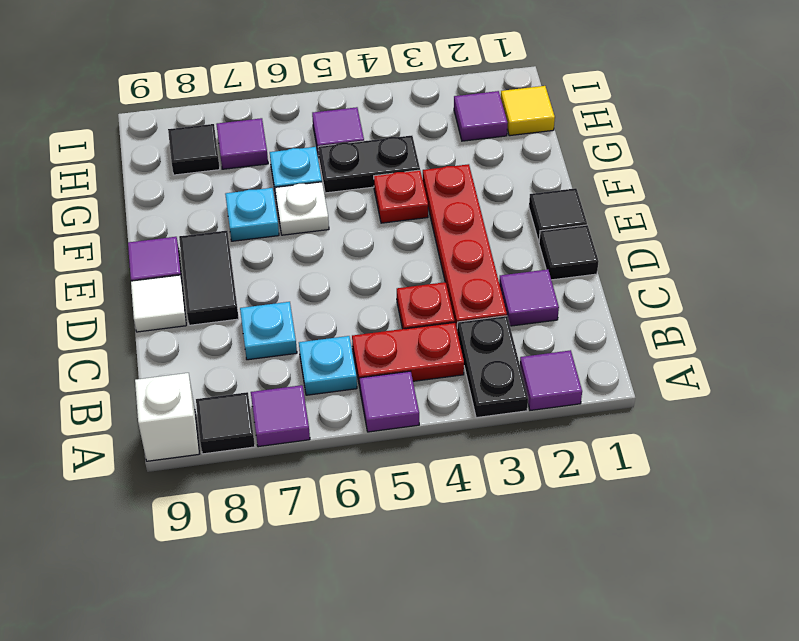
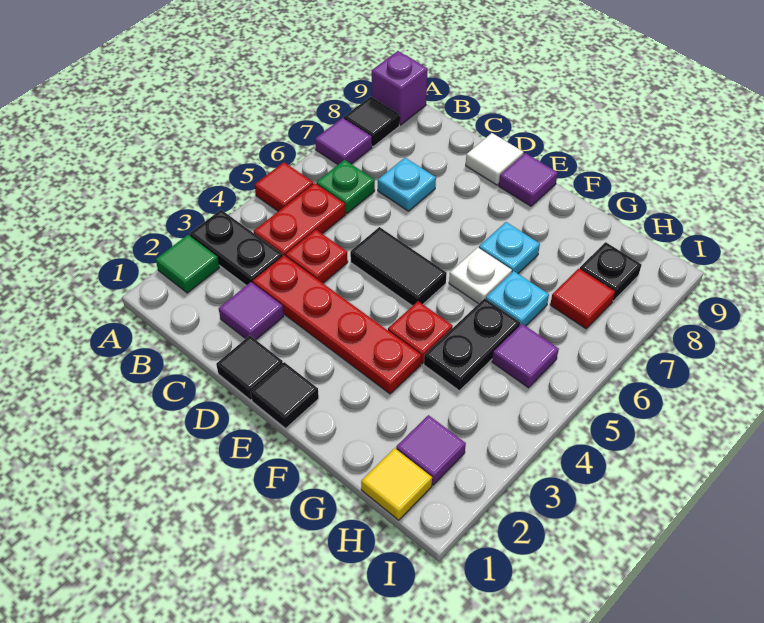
purple tile A2 level 1 -> green tile A2 level 1
purple tile A5 level 1 -> red tile A5 level 1
white brick A9 level 1 -> purple brick A9 level 1
cyan plate B6 level 1 -> green plate B6 level 1
black tile D8:E8 level 1 -> black tile D5:E5 level 1
purple tile H7 level 1 -> red tile H7 level 1
black tile H8 level 1 -> black plate H8 level 1

